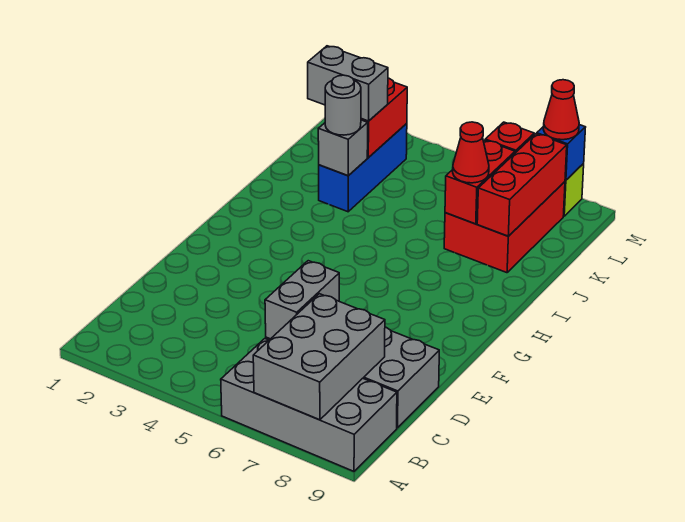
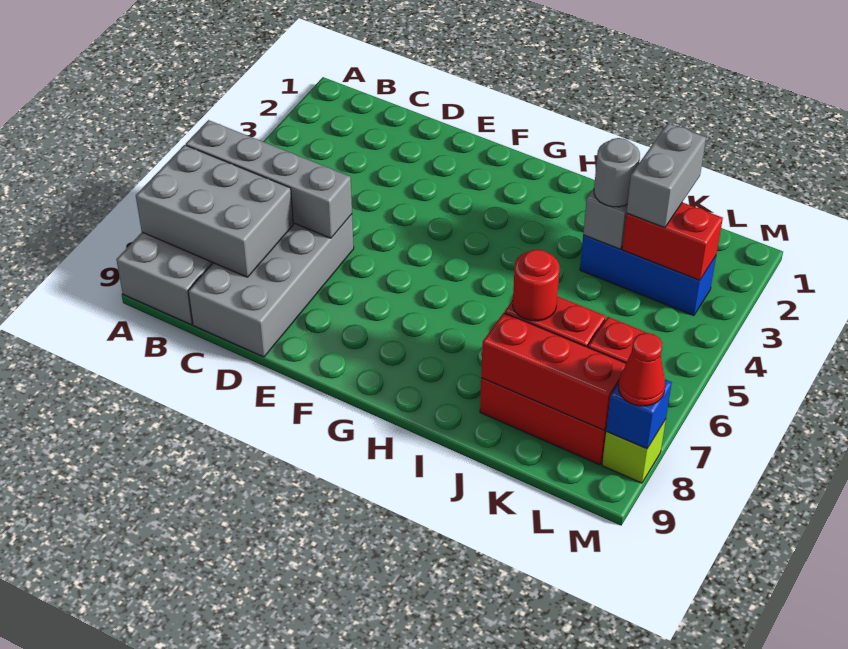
grey brick C6:D6 level 2 -> grey brick A6:D6 level 2
red cone J7 level 3 -> red round brick J7 level 3

